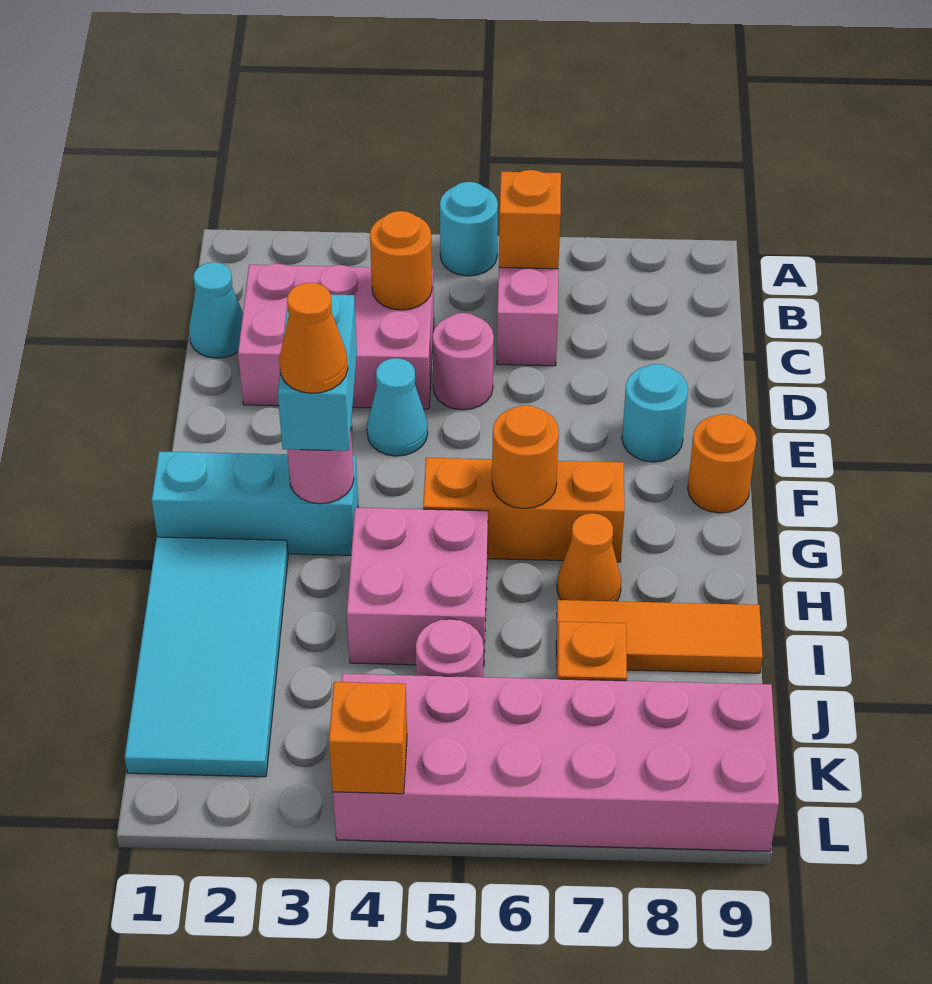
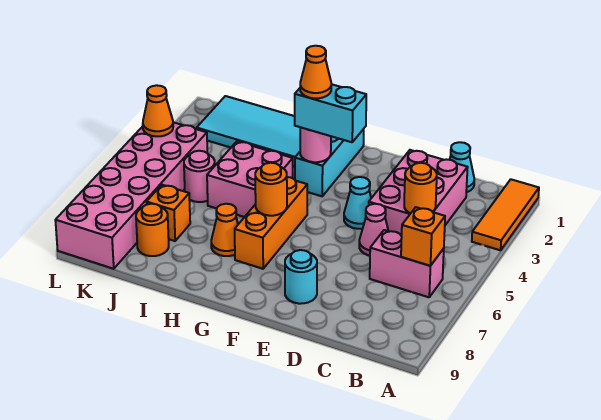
cyan round brick A5 level 1 -> none
pink round brick D5 level 1 -> pink cone D5 level 1
orange round brick F9 level 1 -> orange round brick J8 level 1
orange tile I7:I9 level 1 -> orange tile A1:A3 level 1
orange brick L4 level 2 -> orange cone L4 level 2

